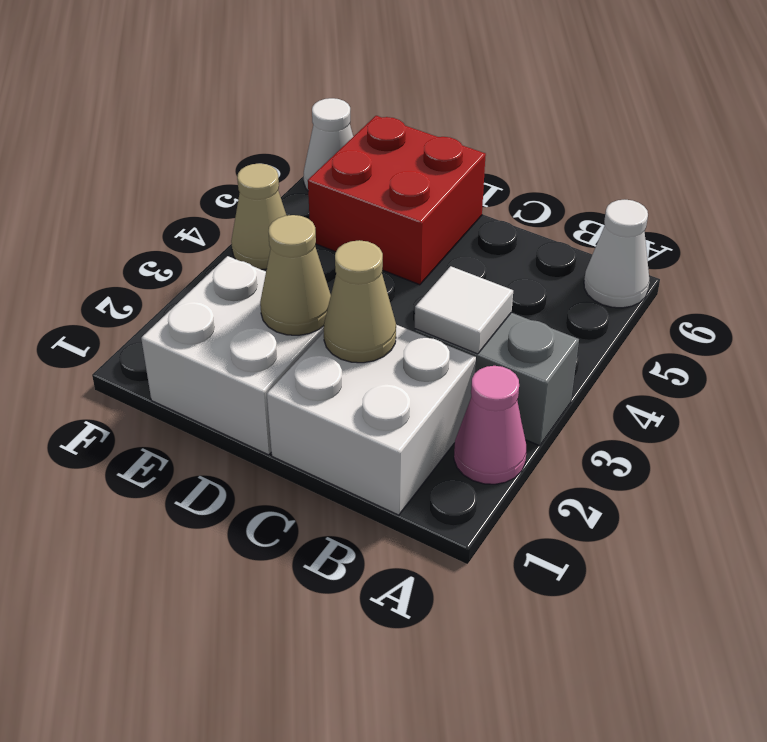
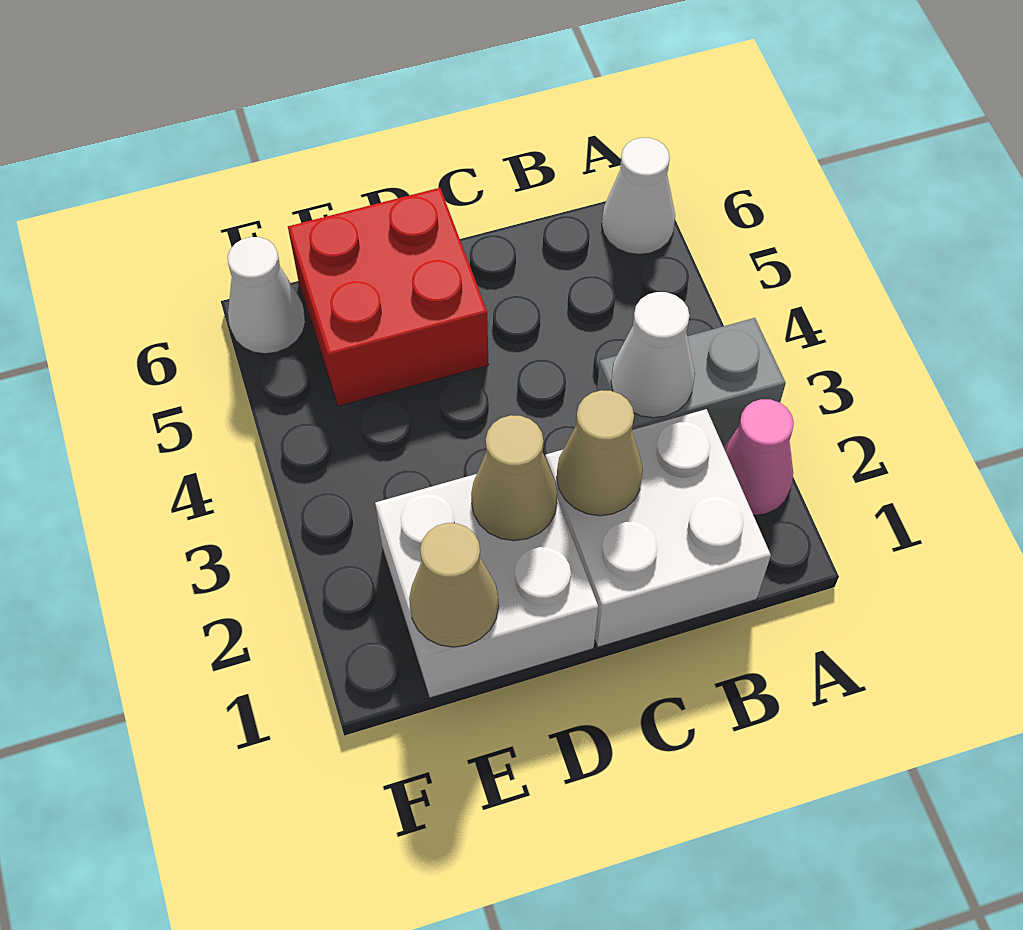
white tile B3 level 2 -> white cone B3 level 2
tan cone F4 level 1 -> tan cone E1 level 2

